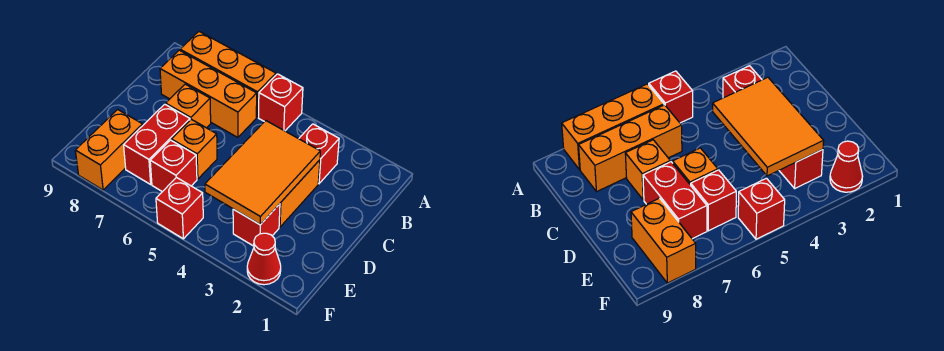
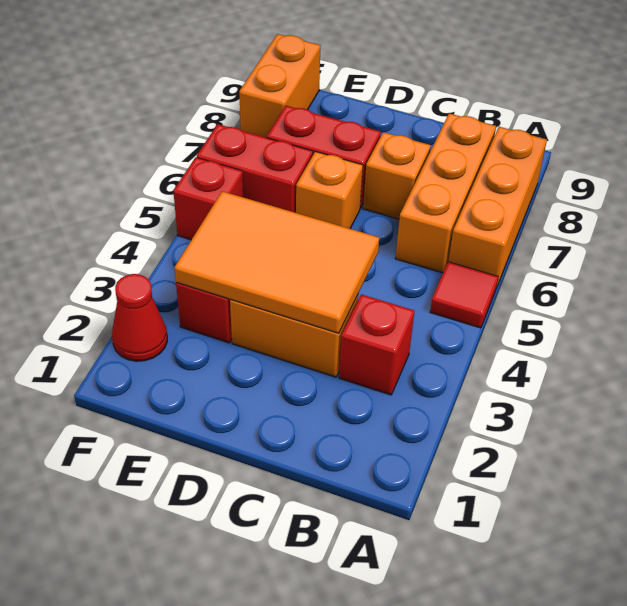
red brick A5 level 1 -> red tile A5 level 1
red brick E6 level 1 -> red brick E6:F6 level 1
orange brick E8:F8 level 1 -> orange brick F8:F9 level 1

